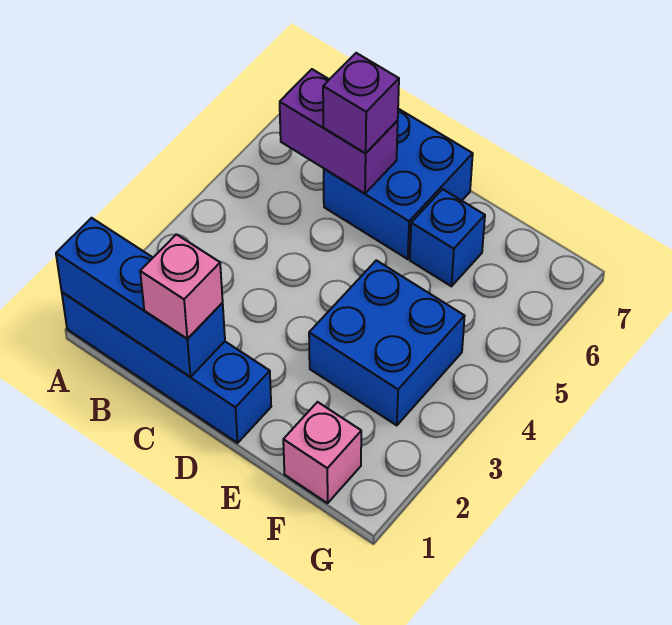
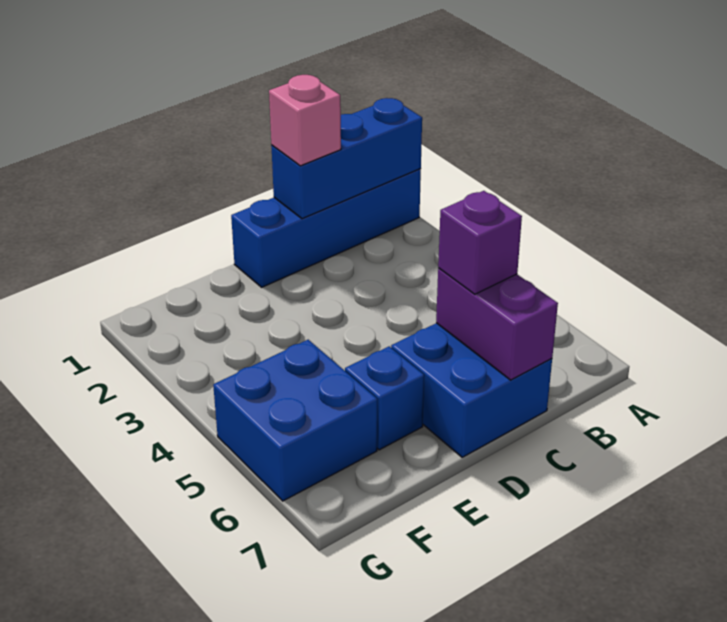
purple brick B6:C6 level 2 -> purple brick C6:C7 level 2
blue brick E3:F4 level 1 -> blue brick F5:G6 level 1
pink brick F1 level 1 -> none

